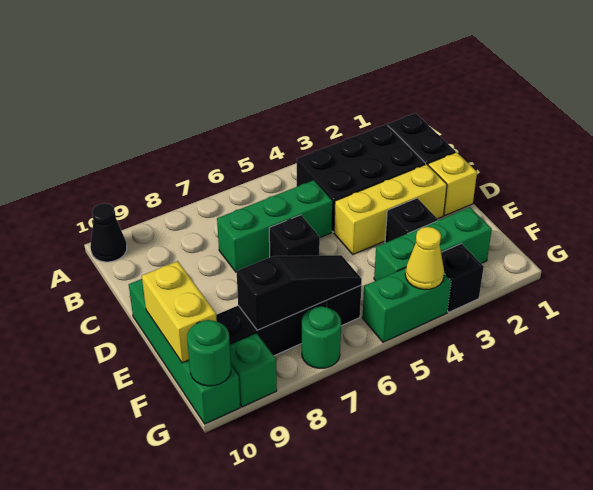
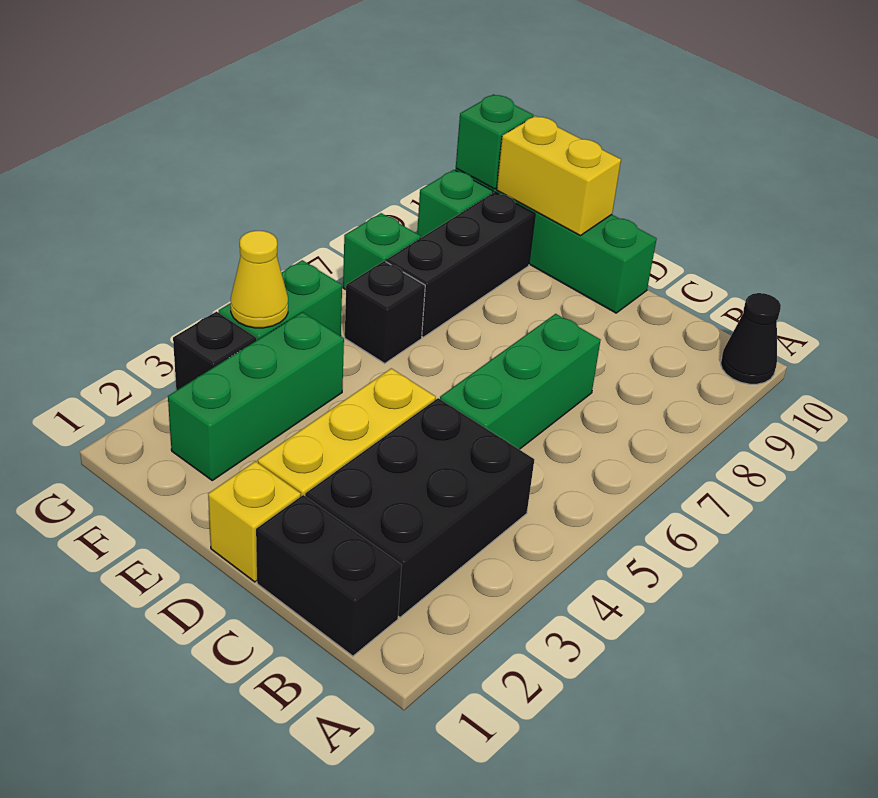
black brick D6 level 1 -> none
black brick E3 level 1 -> none
black slope F6:F8 level 2 top 8 -> none
green round brick G7 level 1 -> green brick G7 level 1
green round brick G10 level 2 -> green brick G10 level 2

